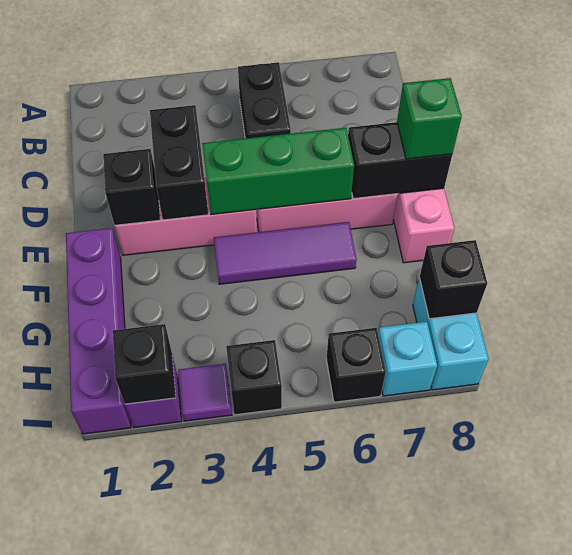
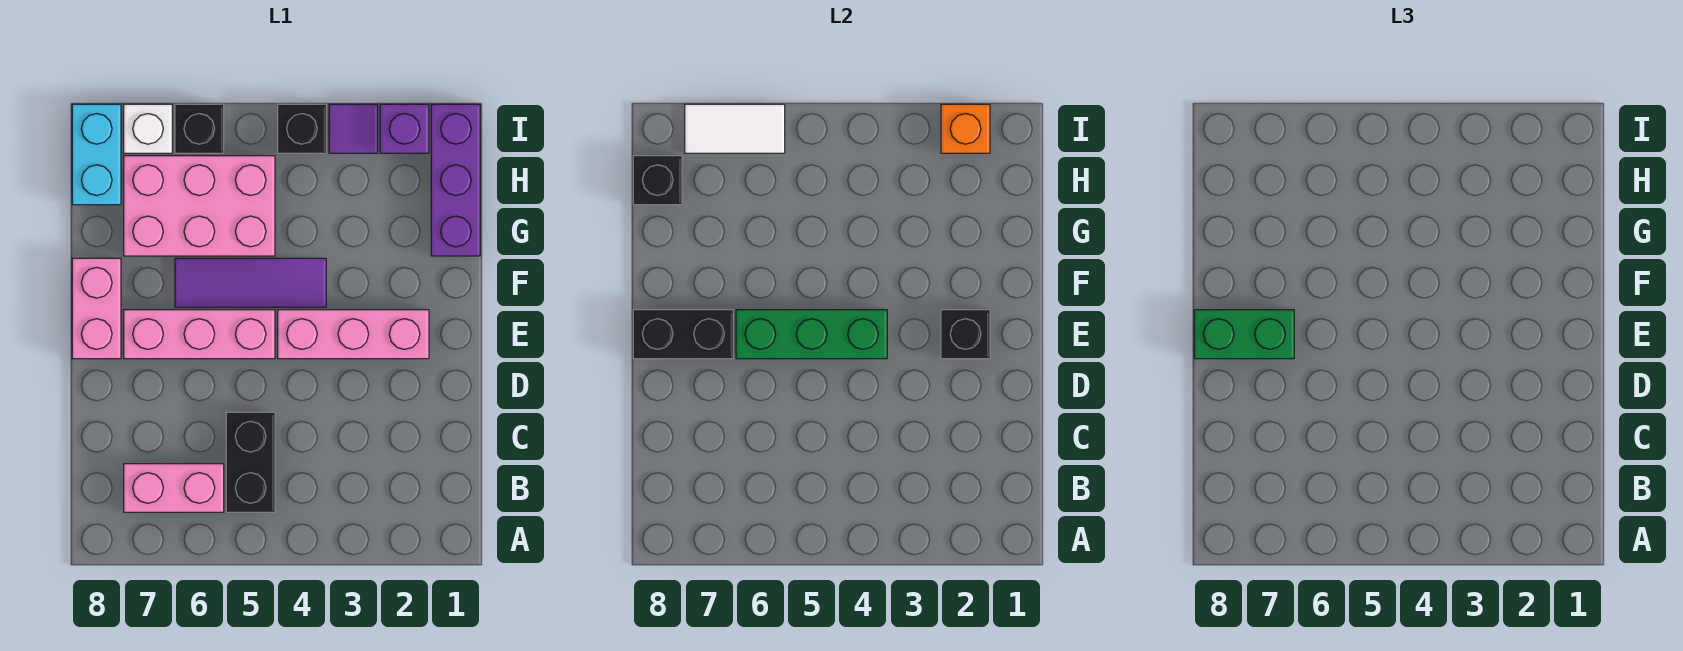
none -> pink brick B6:B7 level 1
black brick D3:E3 level 2 -> none
green brick E8 level 3 -> green brick E7:E8 level 3
purple brick F1:I1 level 1 -> purple brick G1:I1 level 1
none -> pink brick G5:H7 level 1
black brick I2 level 2 -> orange brick I2 level 2
none -> white tile I6:I7 level 2
cyan brick I7 level 1 -> white brick I7 level 1

